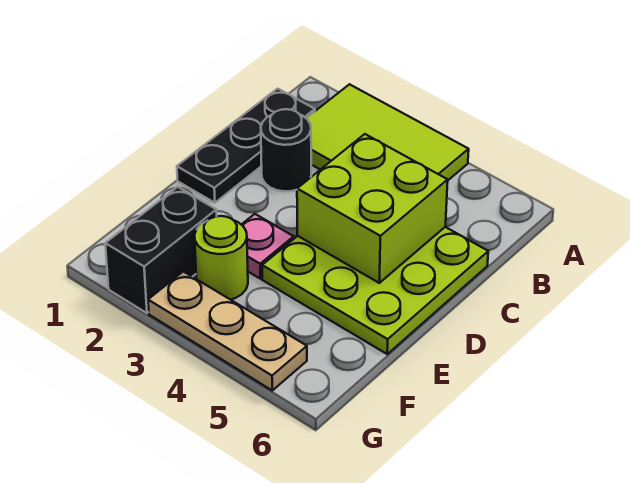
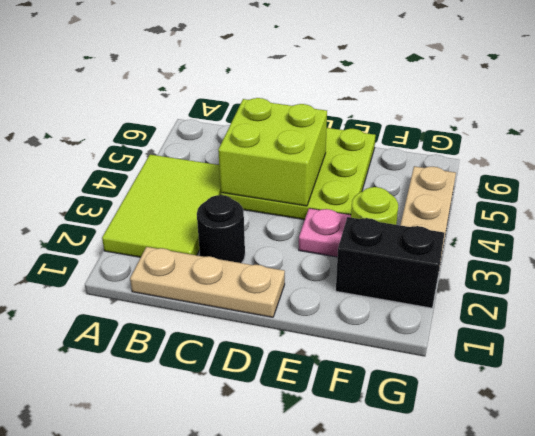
black plate B1:D1 level 1 -> tan plate B1:D1 level 1

